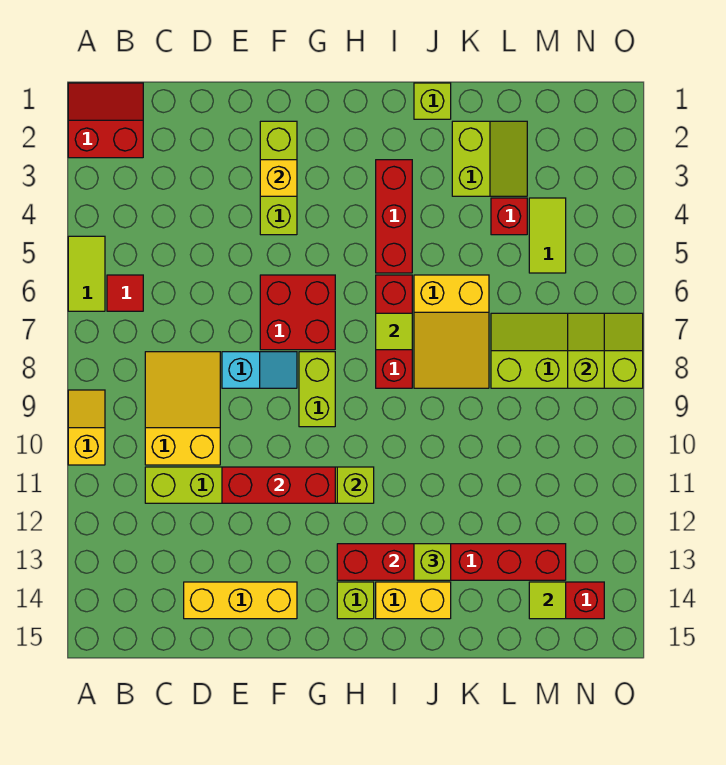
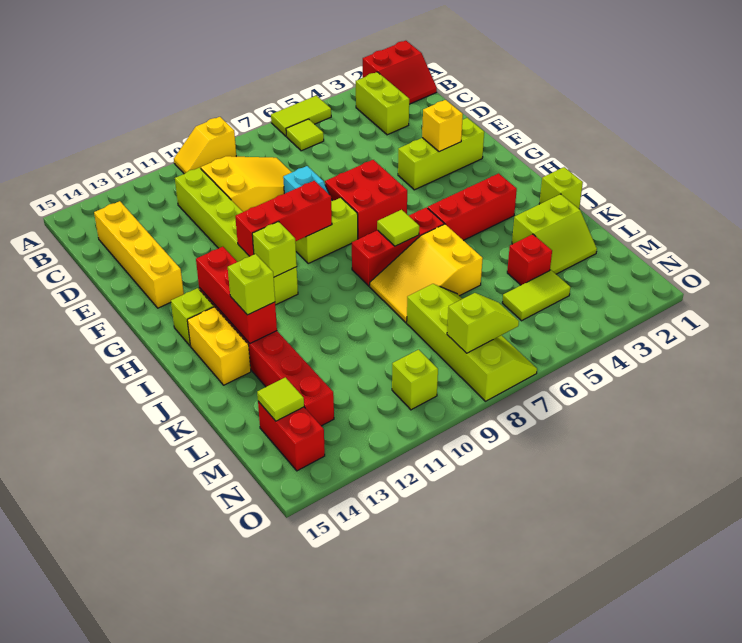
red slope A1:B2 level 1 top 2 -> red slope A1:B2 level 1 top A
yellow slope A9:A10 level 1 top 10 -> yellow slope A9:A10 level 1 top 9
none -> lime brick B3:C3 level 1
red tile B6 level 1 -> lime tile B6 level 1
yellow brick D14:F14 level 1 -> yellow brick C14:F14 level 1
red brick E11:G11 level 2 -> red brick G9:G11 level 2
none -> lime brick N10 level 1

